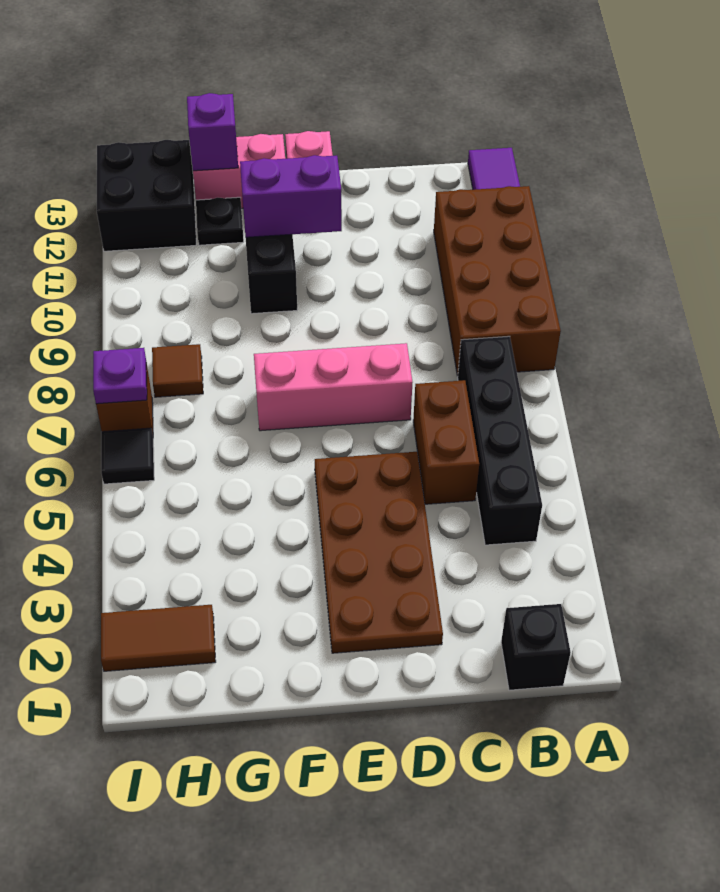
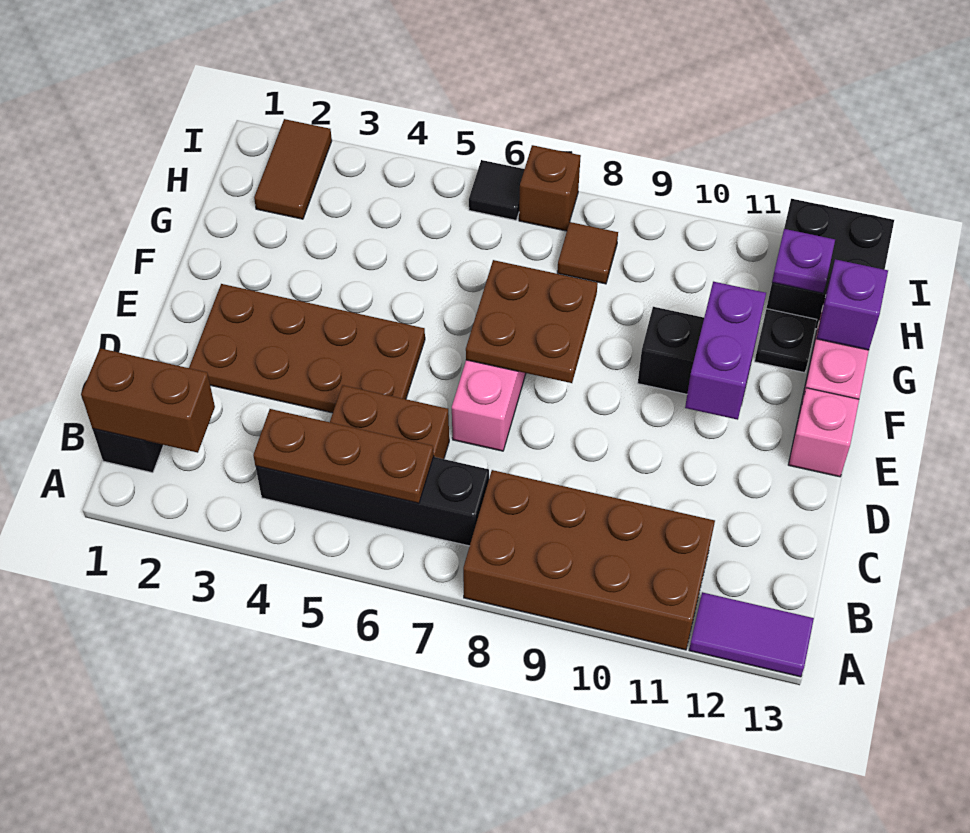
none -> brown brick B1:B2 level 2
none -> brown plate B4:B6 level 2
none -> brown plate E7:F8 level 2
purple plate I7 level 2 -> purple plate H12 level 2

